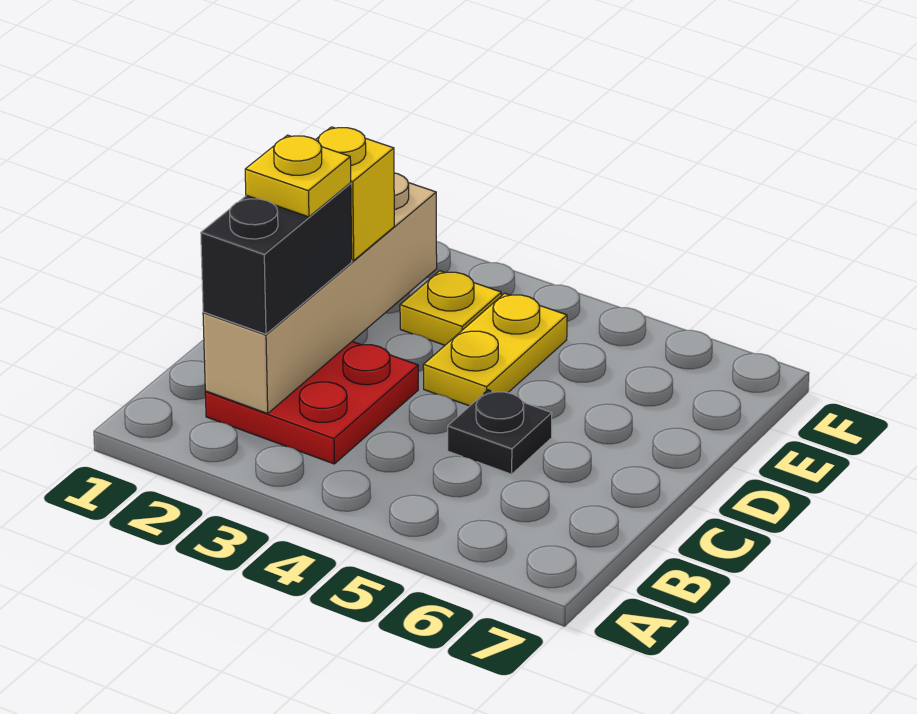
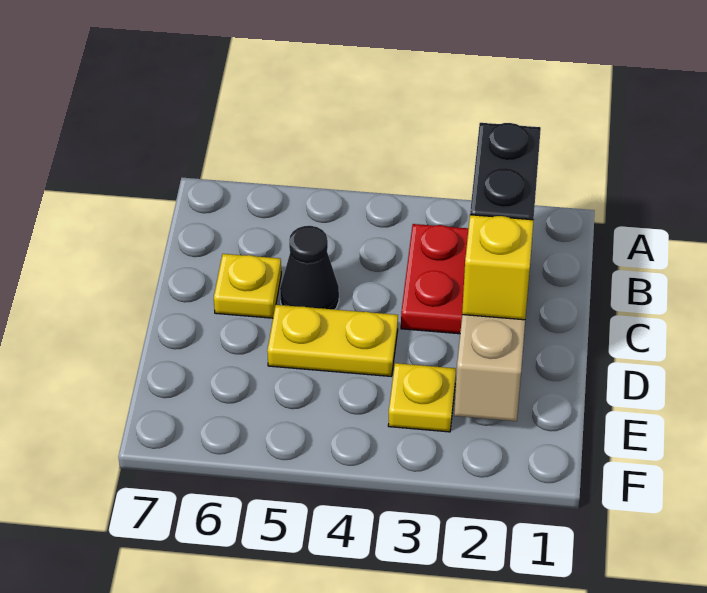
yellow plate C2 level 4 -> yellow plate C6 level 1
black plate C5 level 1 -> black cone C5 level 1
yellow plate D4:E4 level 1 -> yellow plate D4:D5 level 1

